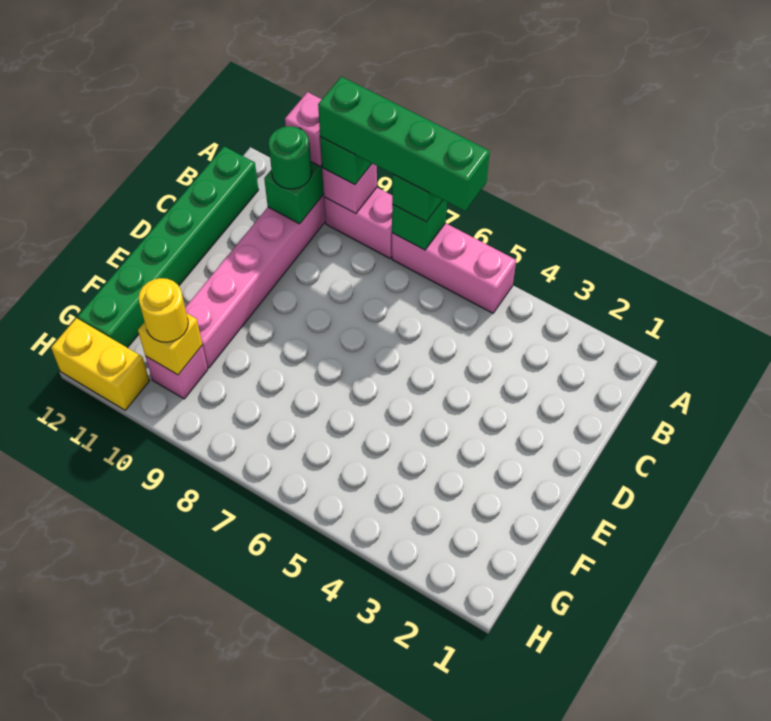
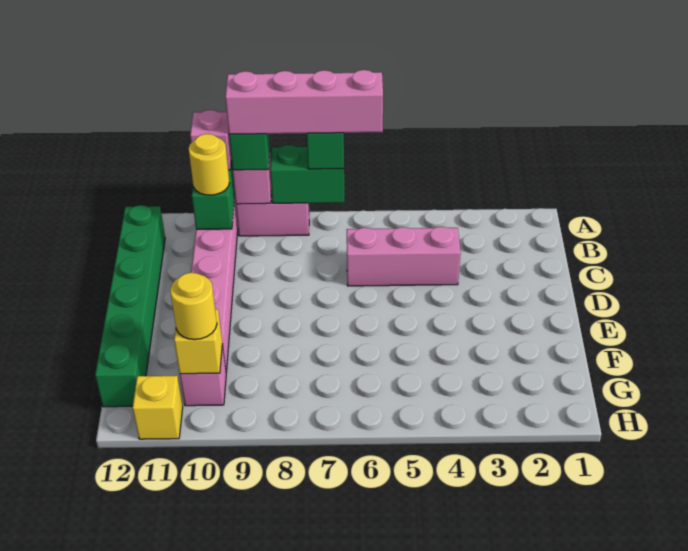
pink brick A5:A7 level 1 -> pink brick C4:C6 level 1
green brick A6:A9 level 4 -> pink brick A6:A9 level 4
green brick A7 level 2 -> green brick A7:A8 level 2
green round brick B10 level 3 -> yellow round brick B10 level 3
yellow brick H11:H12 level 1 -> yellow brick H11 level 1

